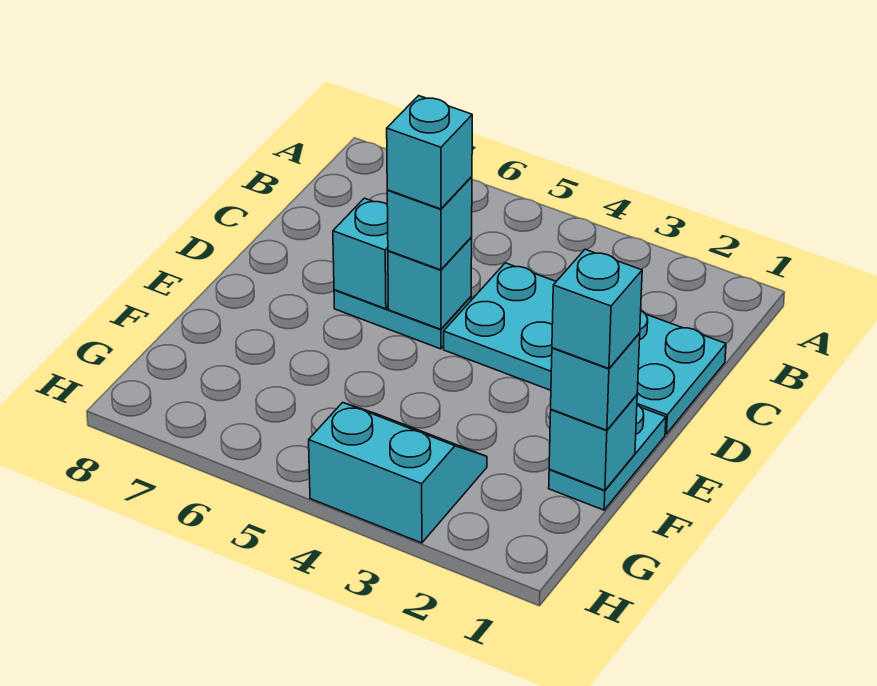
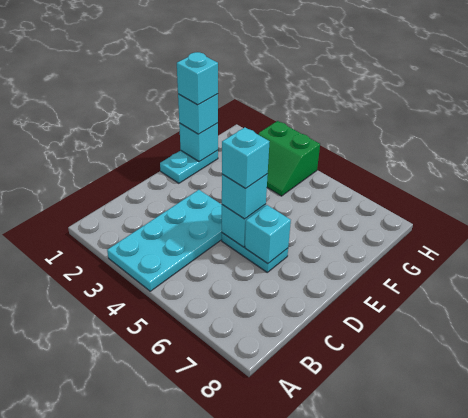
cyan plate C1:D4 level 1 -> cyan plate A3:D4 level 1
cyan slope G3:H4 level 1 top H -> green slope G3:H4 level 1 top H

